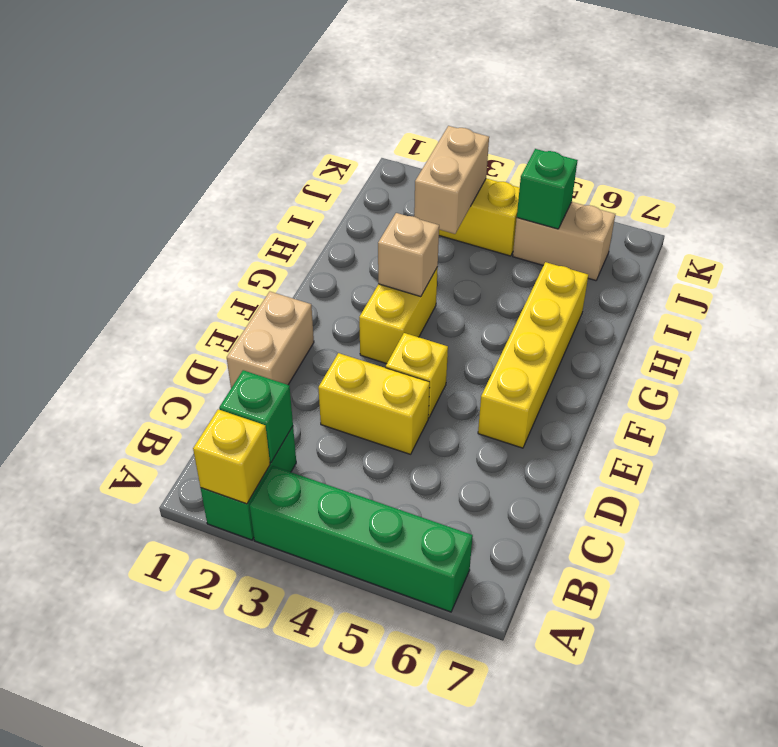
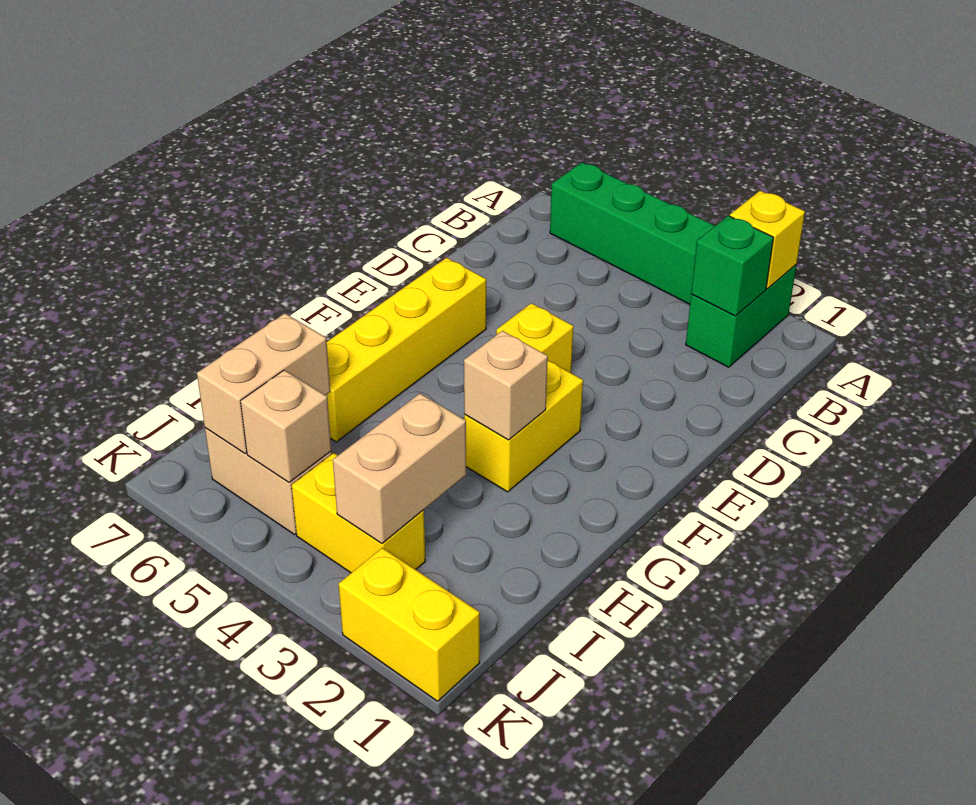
tan brick D1:E1 level 1 -> tan brick I6:J6 level 2
yellow brick D3:D4 level 1 -> yellow brick K1:K2 level 1
green brick J5 level 2 -> tan brick J5 level 2

